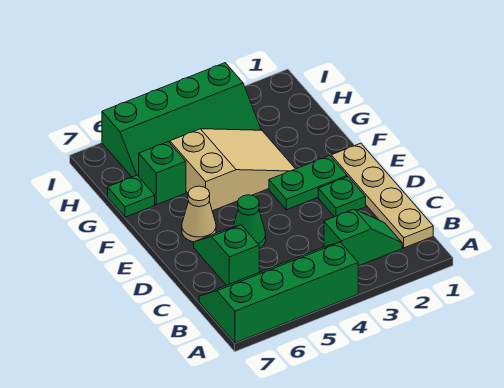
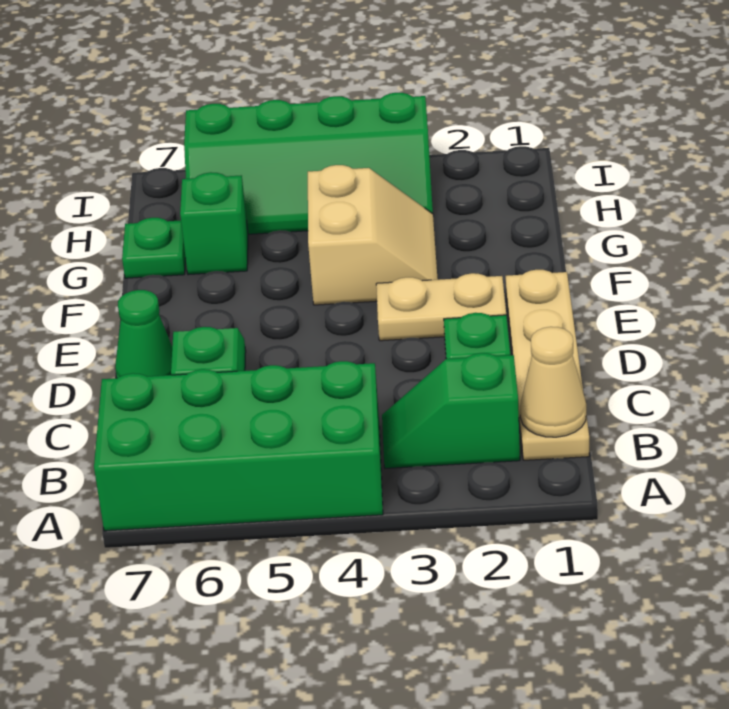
green slope A4:B7 level 1 top A -> green brick A4:B7 level 1
green slope B2:B3 level 1 top 3 -> green slope B2:B3 level 1 top 2
green cone D5 level 1 -> green cone D7 level 1
green plate E2:E3 level 1 -> tan plate E2:E3 level 1
tan cone E6 level 1 -> tan cone B1 level 2
tan slope F3:G5 level 1 top 5 -> tan slope F3:G4 level 1 top 4

